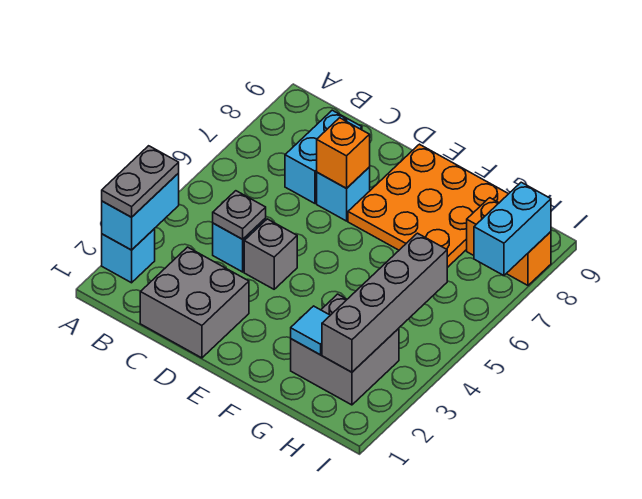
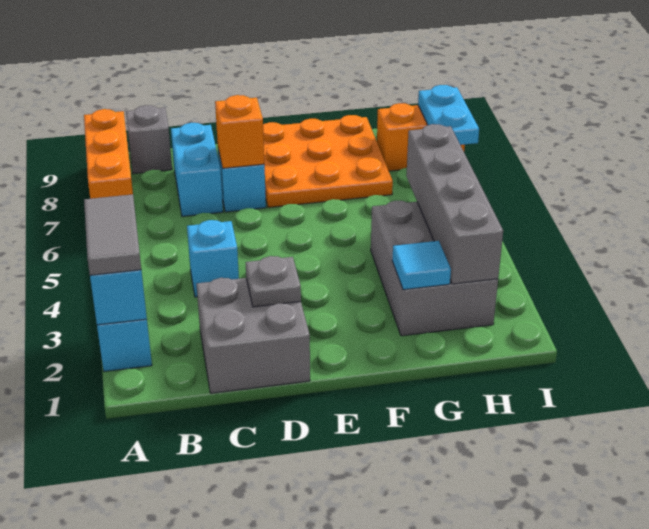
grey plate A2:A3 level 3 -> grey tile A2:A3 level 3
none -> orange brick A7:A9 level 1
grey plate C4 level 2 -> grey plate D2 level 2
grey brick D4 level 1 -> grey brick B9 level 1
grey brick G2:H3 level 1 -> grey brick G2:H4 level 1
cyan brick I7:I8 level 2 -> cyan plate I7:I8 level 2

